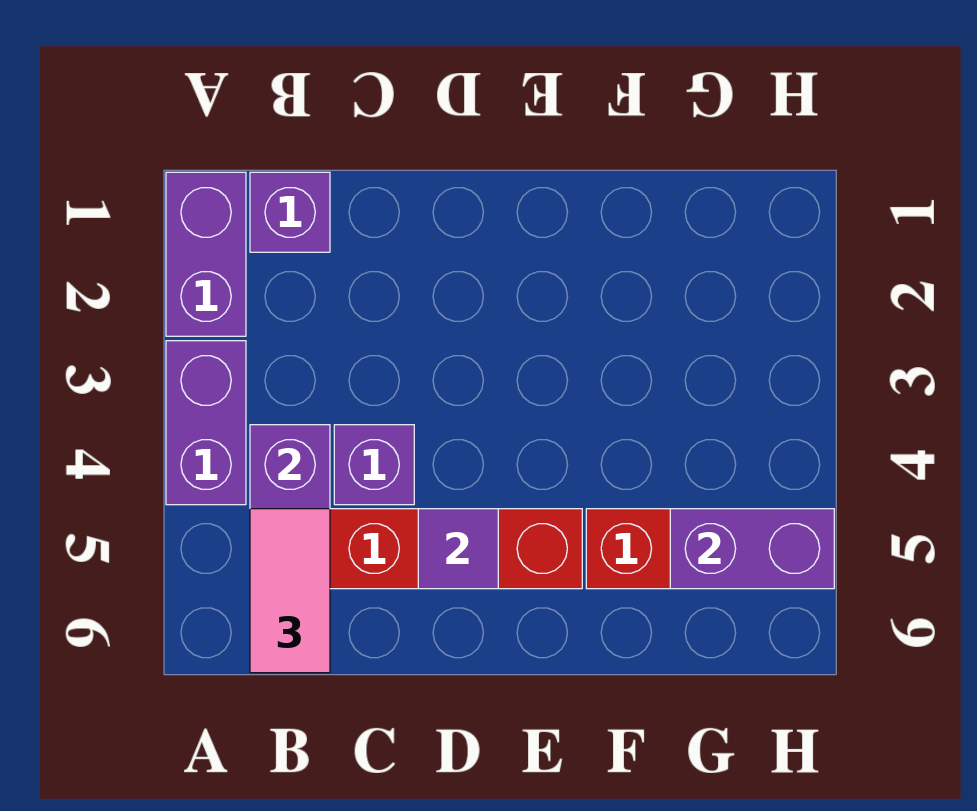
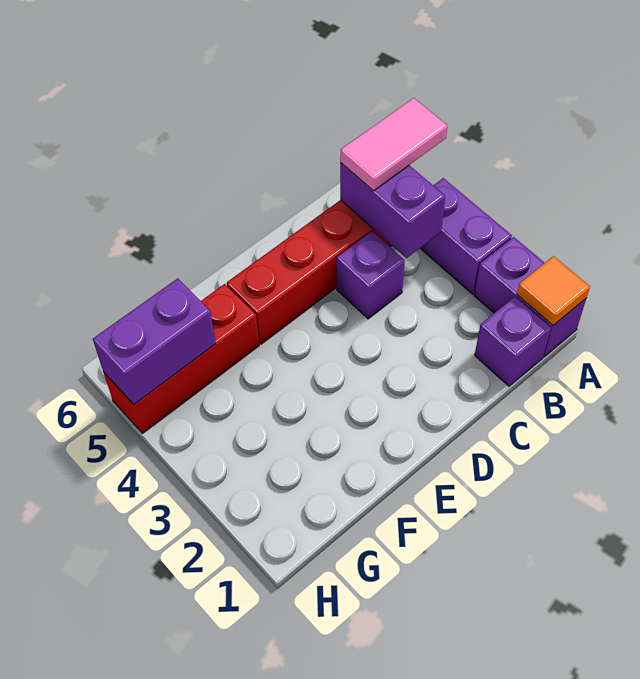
none -> orange tile A1 level 2
pink tile B5:B6 level 3 -> pink tile A5:B5 level 3
purple tile D5 level 2 -> none

